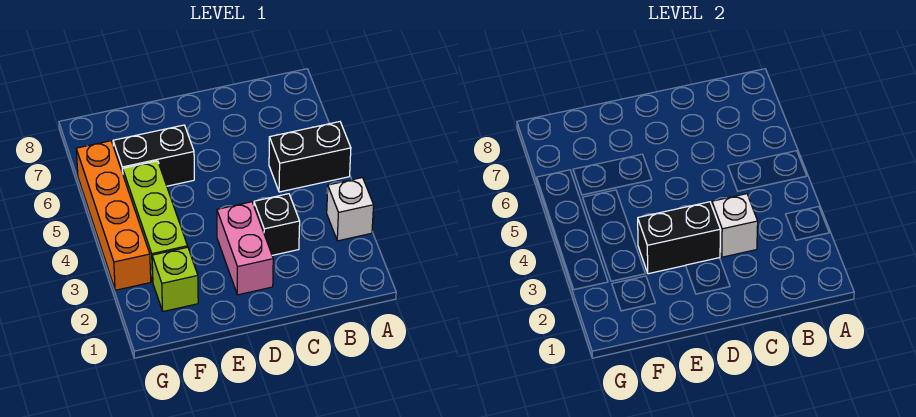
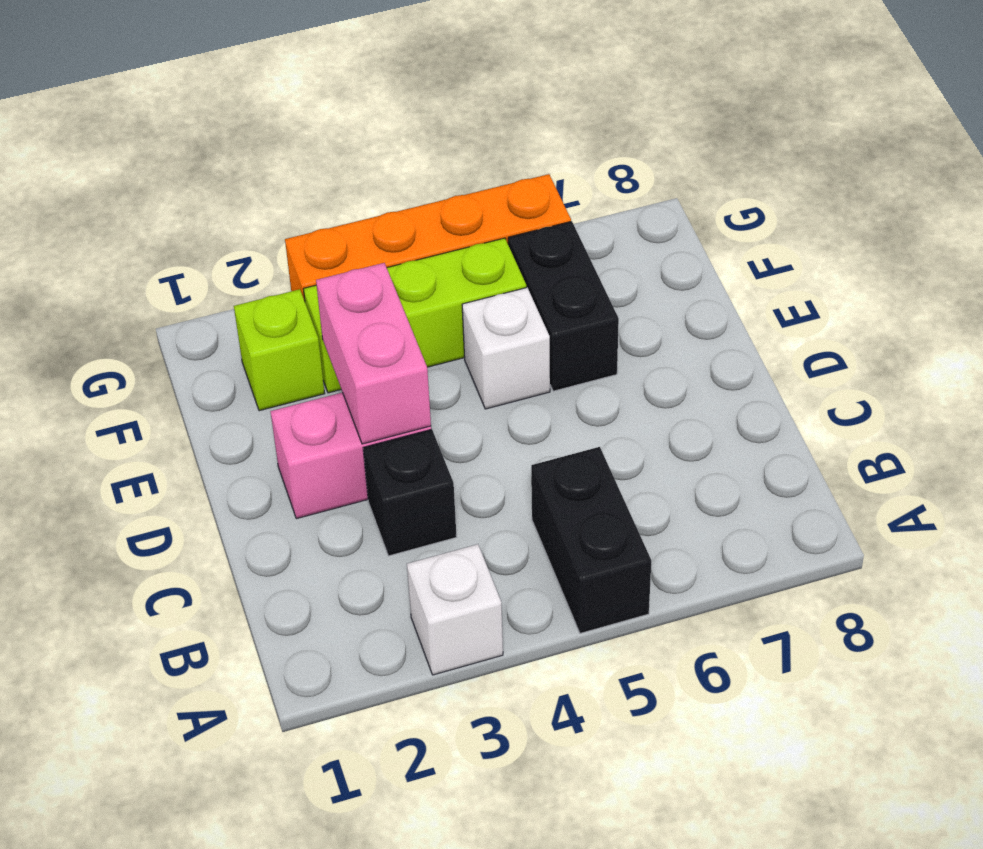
white brick C3 level 2 -> white brick E5 level 1
black brick D3:E3 level 2 -> pink brick D3:E3 level 2

